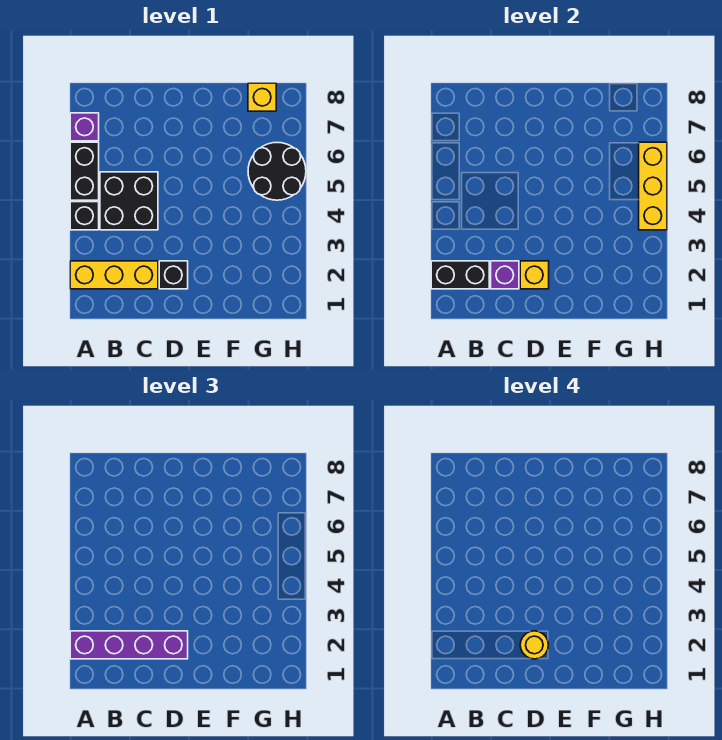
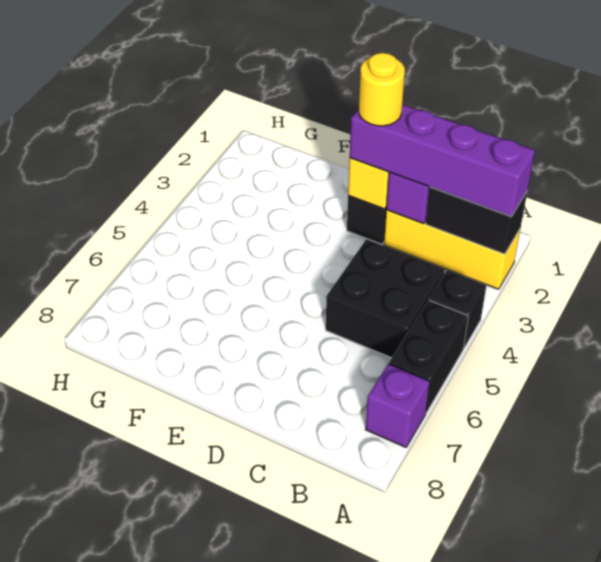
black round brick G5:H6 level 1 -> none
yellow brick G8 level 1 -> none
yellow brick H4:H6 level 2 -> none

